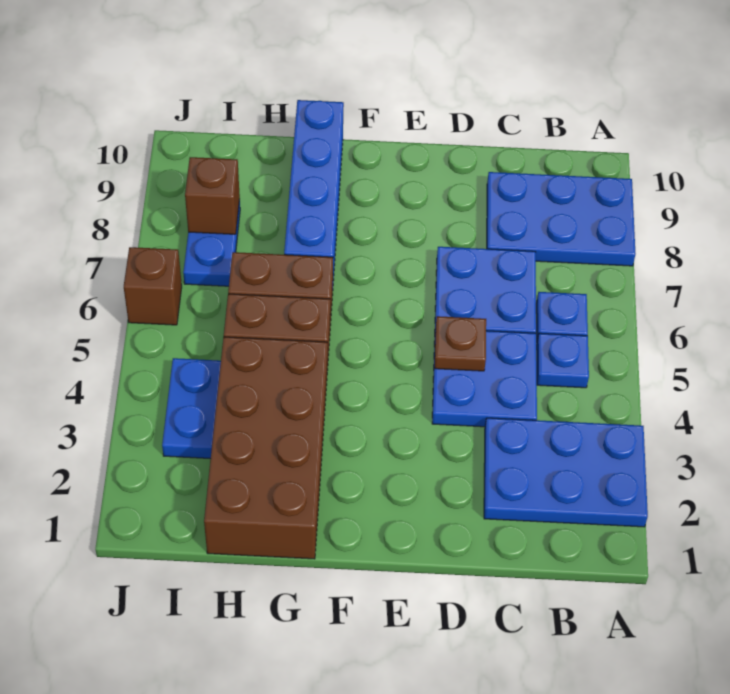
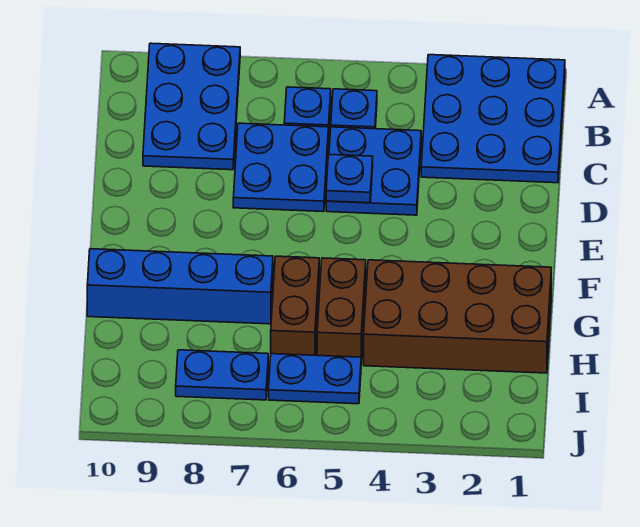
blue plate A2:C3 level 1 -> blue plate A1:C3 level 1
brown plate D5 level 2 -> blue plate D5 level 2
blue plate I3:I4 level 1 -> blue plate I5:I6 level 1
brown brick I8 level 2 -> none
brown brick J6 level 1 -> none

